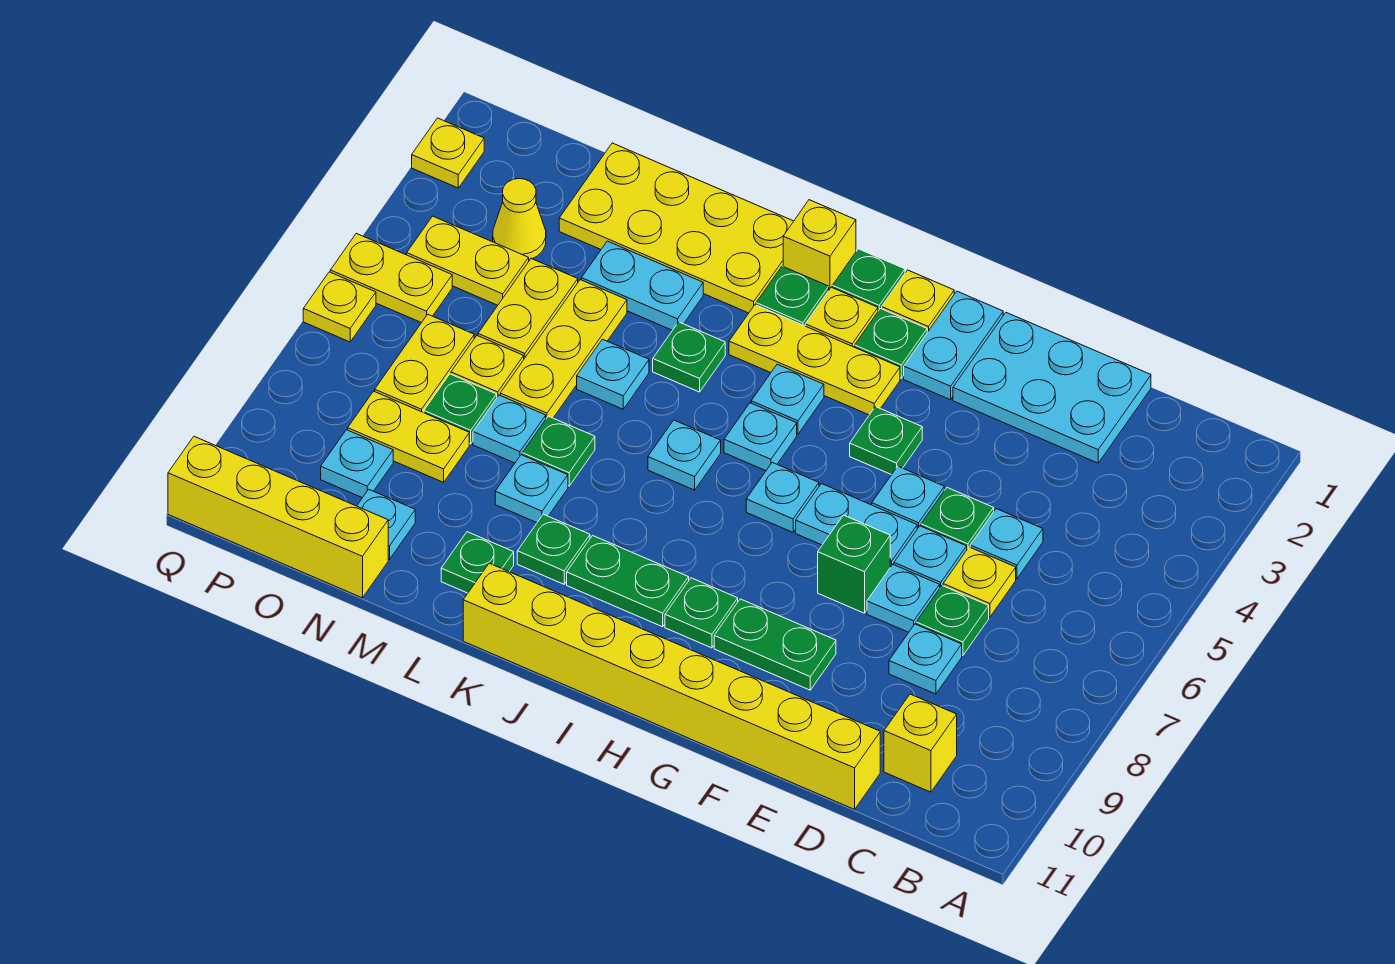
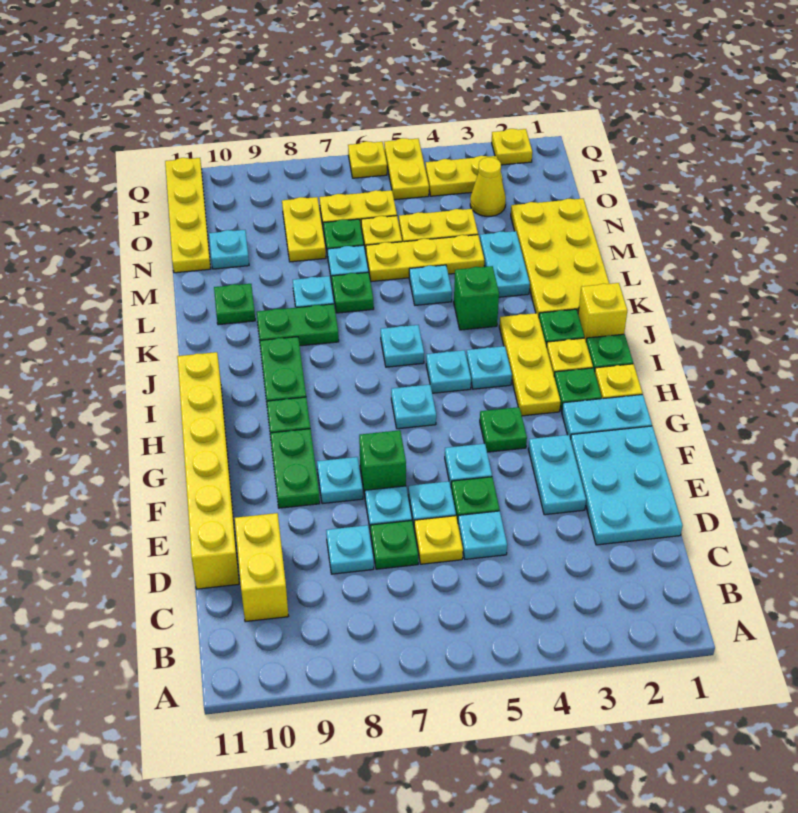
yellow brick C10 level 1 -> yellow brick C10:D10 level 1
yellow brick D11:K11 level 1 -> yellow brick D11:I11 level 1
cyan plate F6:G6 level 1 -> cyan plate E3:F3 level 1
green plate K4 level 1 -> green brick K4 level 1
green plate K9 level 1 -> green plate K8:K9 level 1
yellow brick N11:Q11 level 1 -> yellow plate N11:Q11 level 1
yellow plate O4:P4 level 1 -> yellow plate P3:P4 level 1
cyan plate O9 level 1 -> cyan plate F8 level 1

